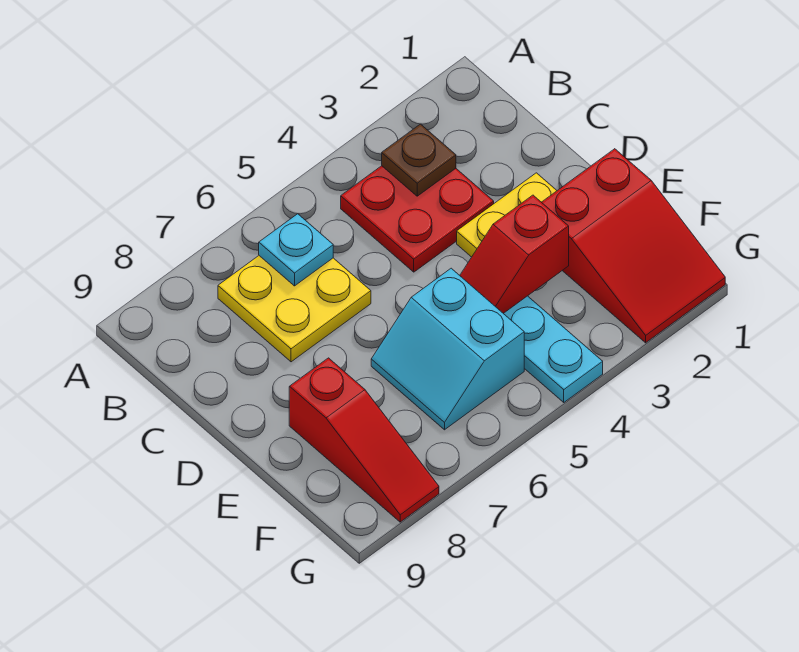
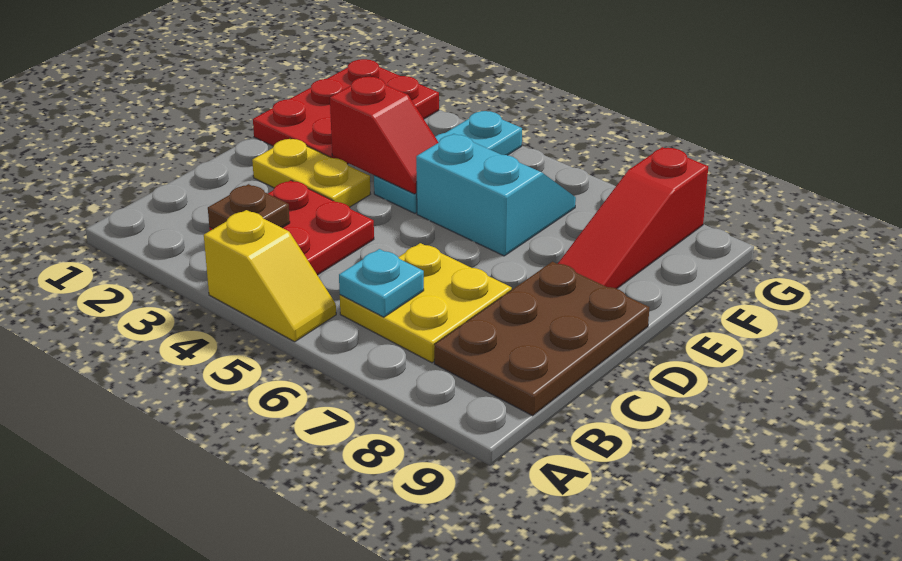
none -> yellow slope A4:A5 level 1 top 4
none -> brown plate B8:D9 level 1
red slope E1:G2 level 1 top E -> red plate E1:G2 level 1
cyan slope E5:F6 level 1 top 5 -> cyan slope E5:F6 level 1 top E
red slope E8:G8 level 1 top E -> red slope E8:G8 level 1 top G

